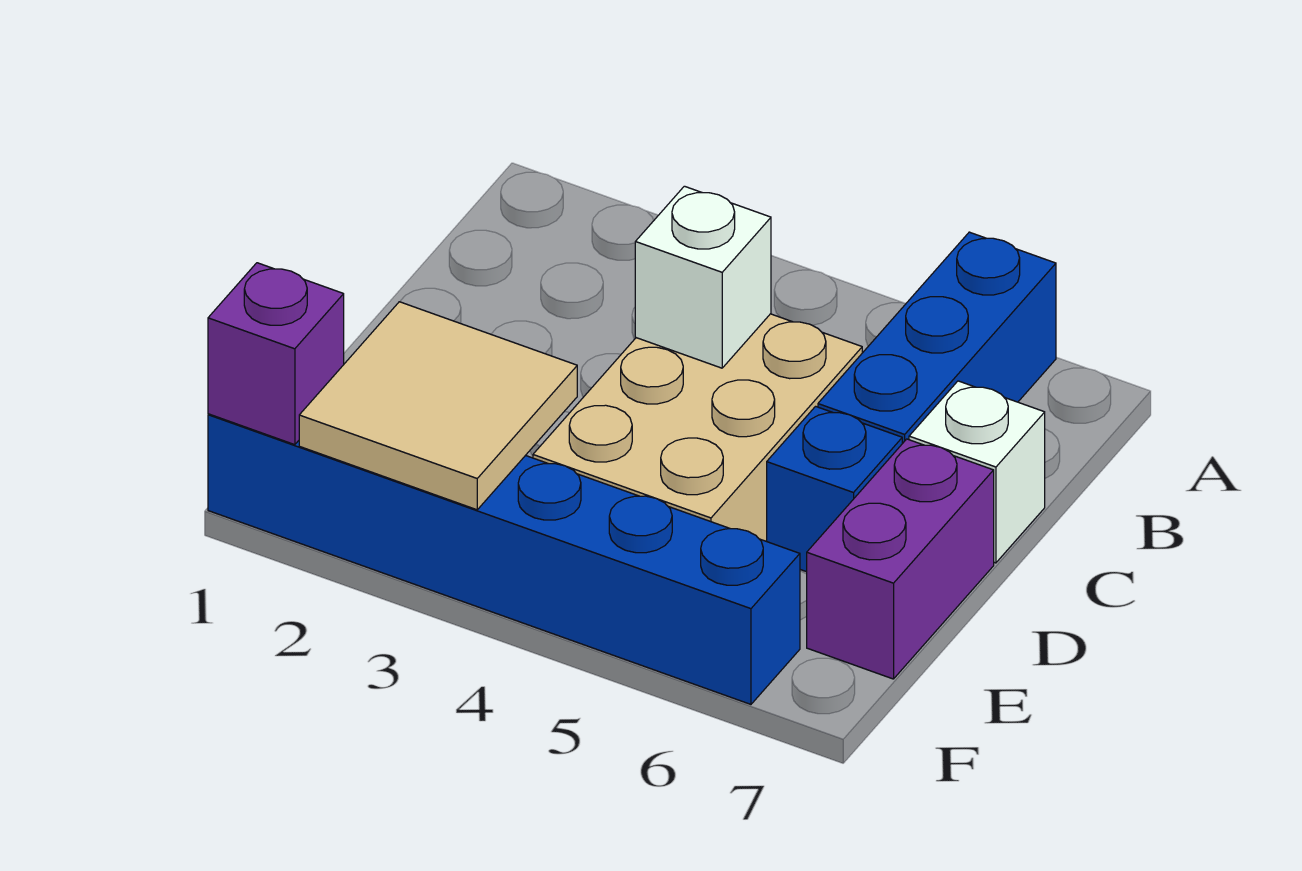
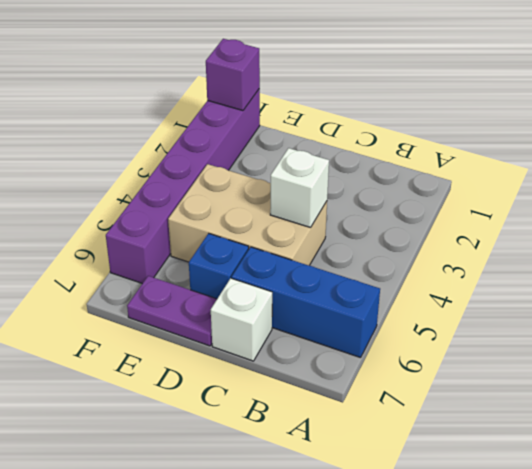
purple brick D7:E7 level 1 -> purple plate D7:E7 level 1
tan tile E2:F3 level 2 -> none
blue brick F1:F6 level 1 -> purple brick F1:F6 level 1

